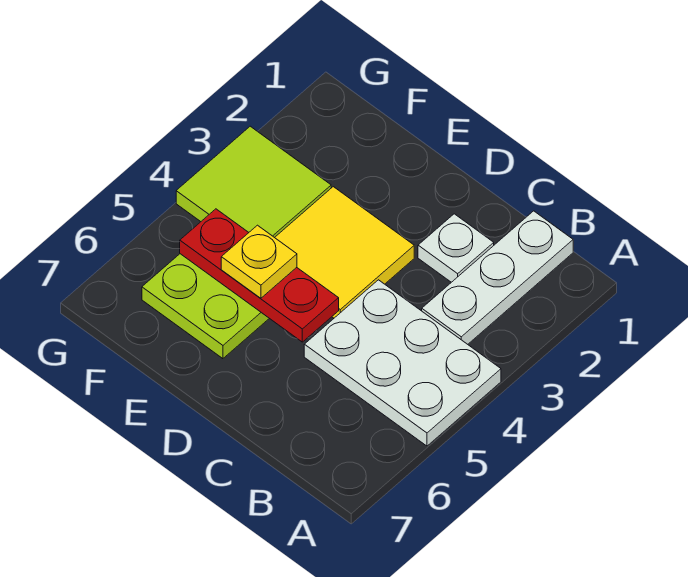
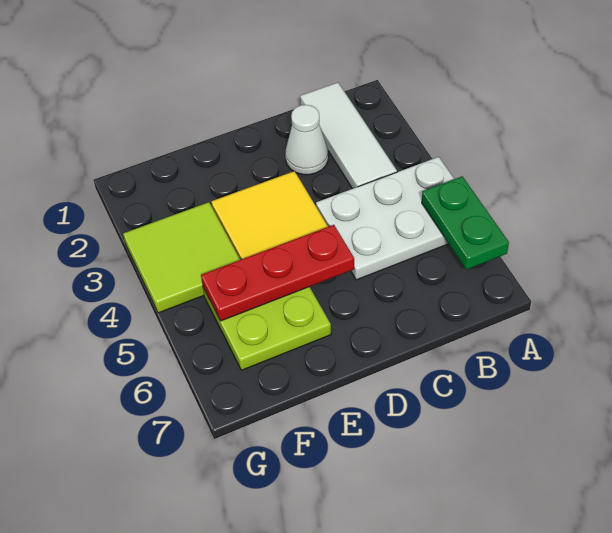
none -> green plate A5:A6 level 2
white plate B1:B3 level 1 -> white tile B1:B3 level 1
white plate C2 level 1 -> white cone C2 level 1
yellow plate E5 level 3 -> none

